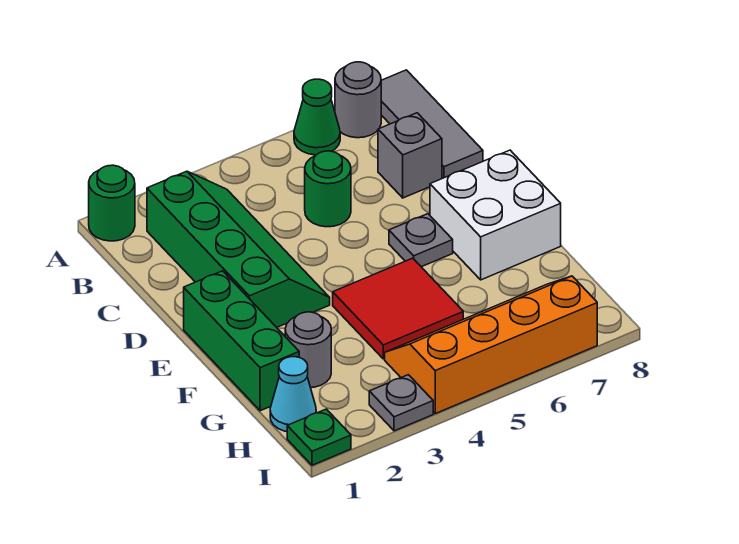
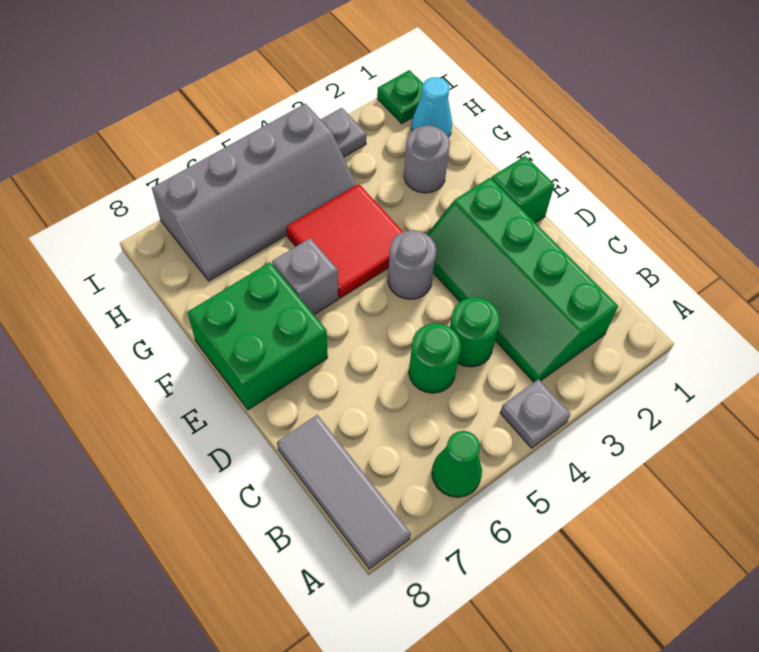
green round brick A1 level 1 -> green round brick C4 level 1
grey round brick A7 level 1 -> grey round brick E4 level 1
grey brick C7 level 1 -> grey brick F6 level 1
green brick E1:G1 level 1 -> green brick E1 level 1
grey plate E6 level 1 -> grey plate A4 level 1
white brick E7:F8 level 1 -> green brick E7:F8 level 1
orange slope H4:I7 level 1 top I -> grey slope H4:I7 level 1 top I

